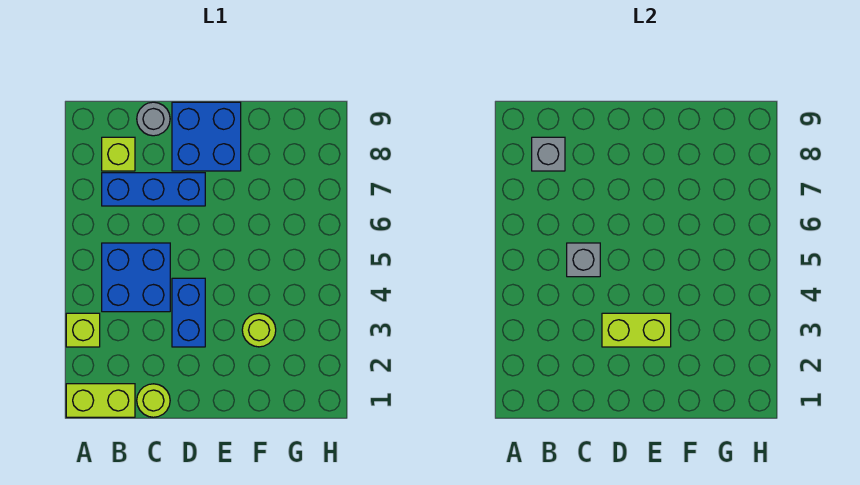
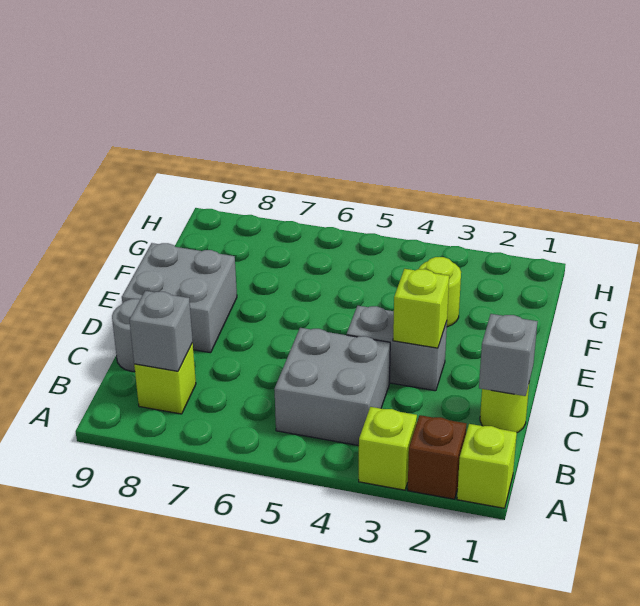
lime brick A1:B1 level 1 -> lime brick A1 level 1
none -> brown brick A2 level 1
blue brick B4:C5 level 1 -> grey brick B4:C5 level 1
blue brick B7:D7 level 1 -> none
grey brick C5 level 2 -> grey brick C1 level 2
blue brick D3:D4 level 1 -> grey brick D3:D4 level 1
lime brick D3:E3 level 2 -> lime brick D3 level 2
blue brick D8:E9 level 1 -> grey brick D8:E9 level 1

